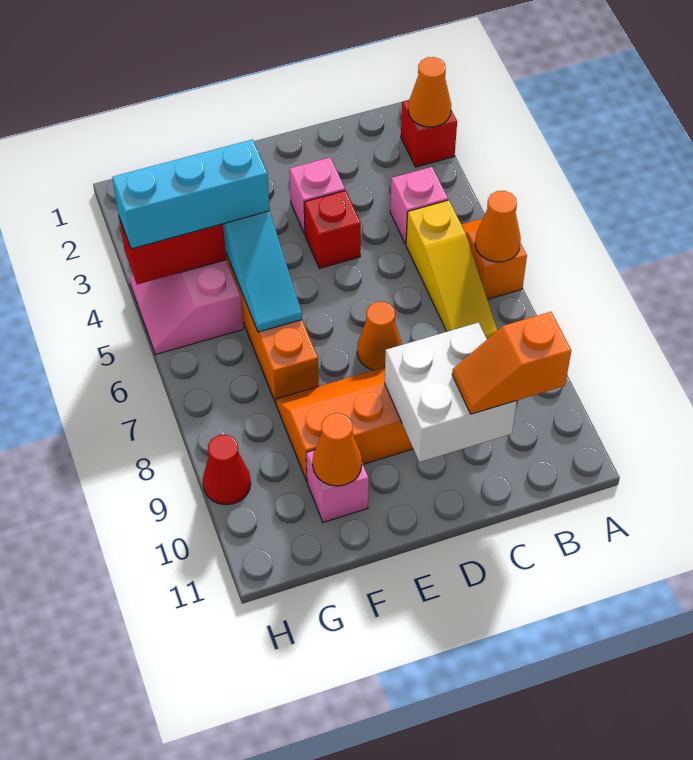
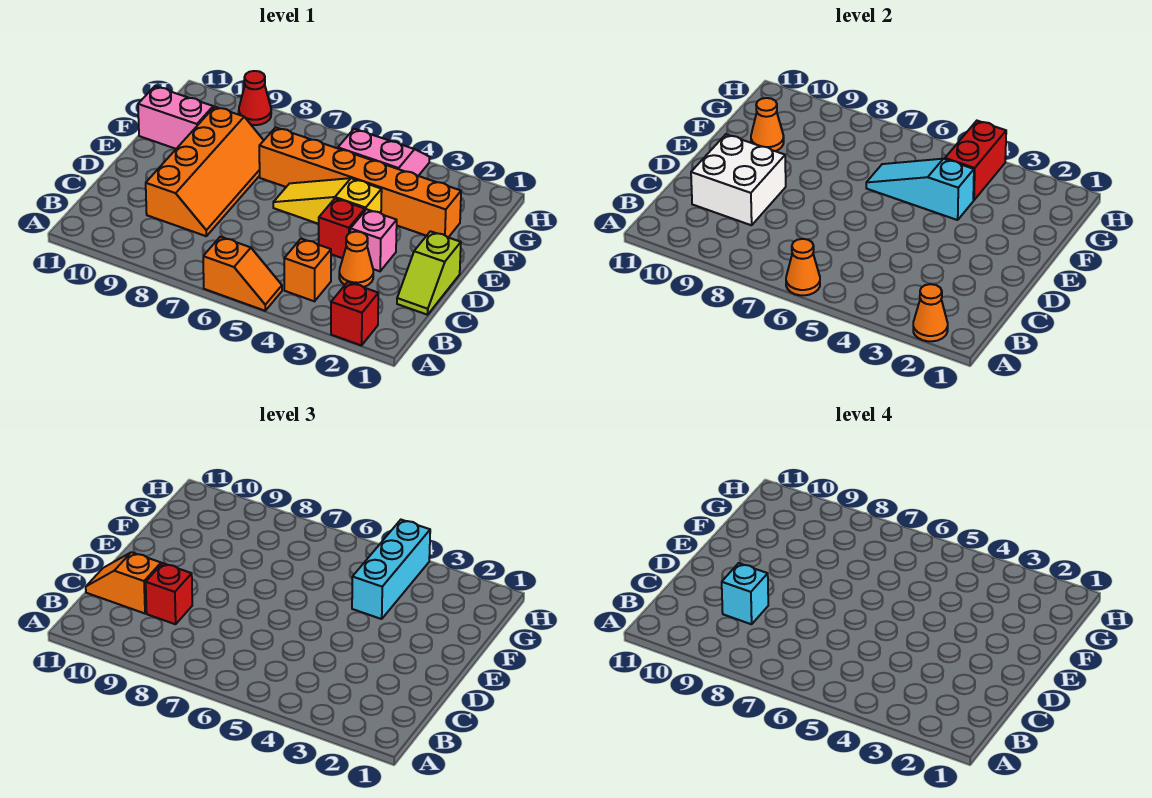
pink brick B4 level 1 -> orange brick B4 level 1
yellow slope B5:B7 level 1 top 5 -> yellow slope E4:E6 level 1 top 4
orange slope B10:C10 level 3 top B -> orange slope C10:C11 level 3 top 10
none -> lime slope C1:D1 level 1 top D
none -> red brick C9 level 3
none -> cyan brick C9 level 4
orange cone D7 level 1 -> orange cone C3 level 1
pink brick F10 level 1 -> pink brick F10:F11 level 1

